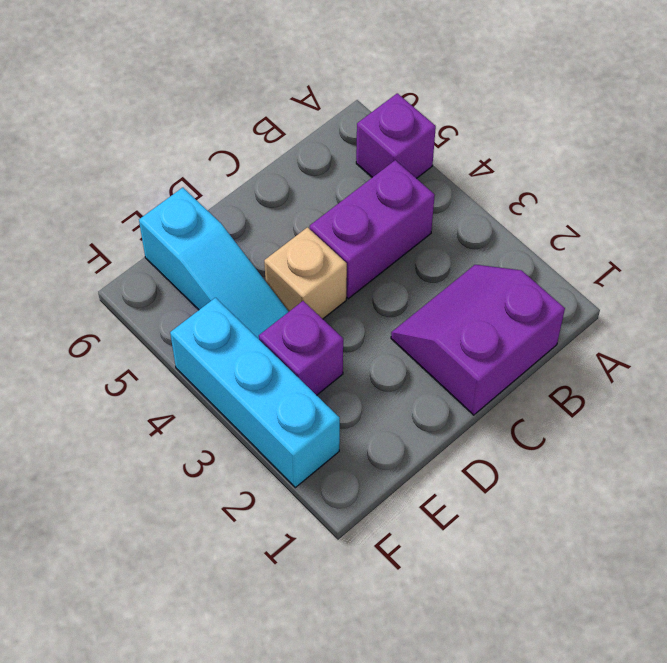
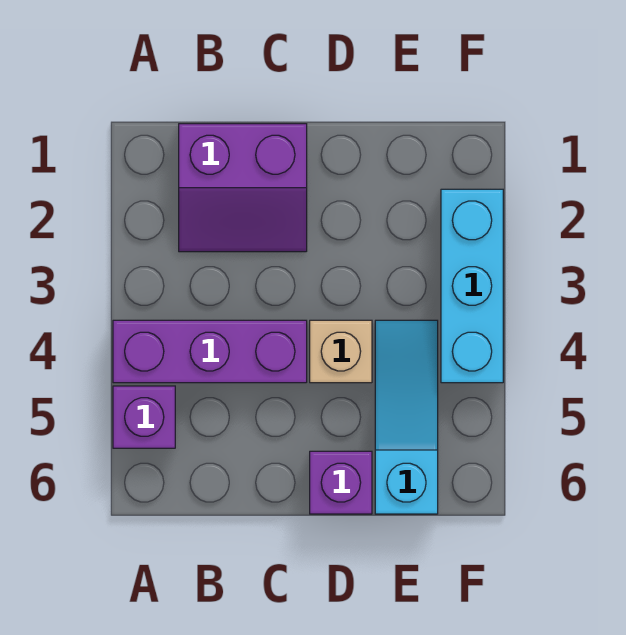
purple brick B4:C4 level 1 -> purple brick A4:C4 level 1
purple brick E3 level 1 -> purple brick D6 level 1

